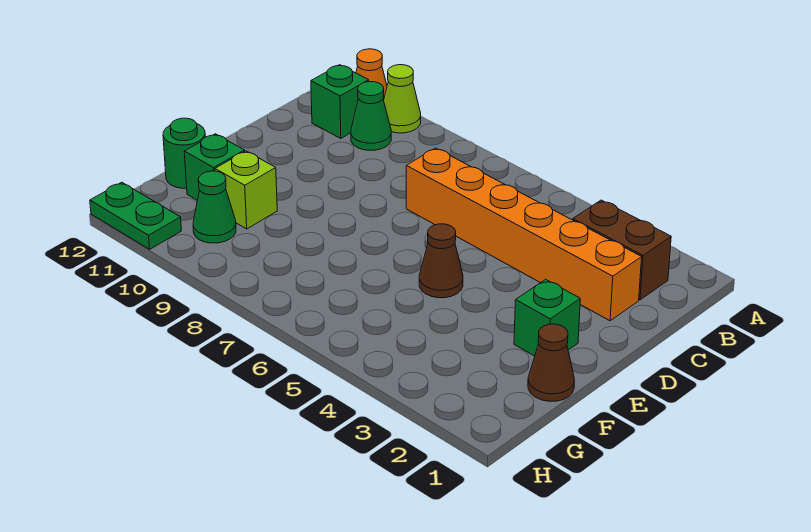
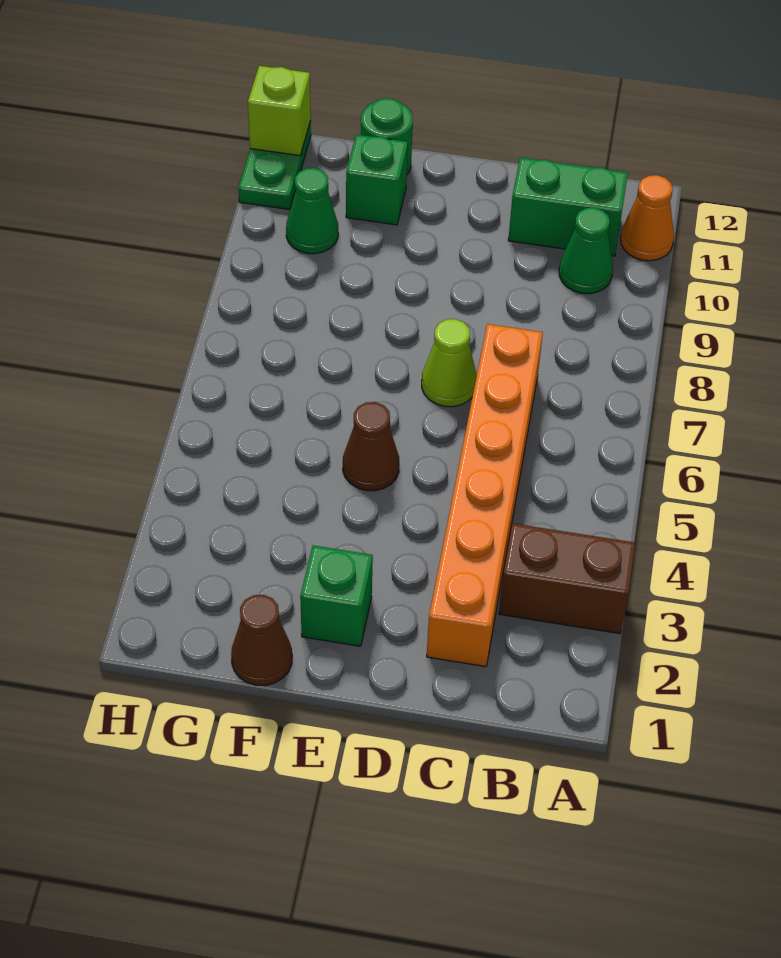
lime cone A10 level 1 -> lime cone D7 level 1
brown brick B2:B3 level 1 -> brown brick A3:B3 level 1
green brick B11 level 1 -> green brick B11:C11 level 1
lime brick F10 level 1 -> lime brick H12 level 2

